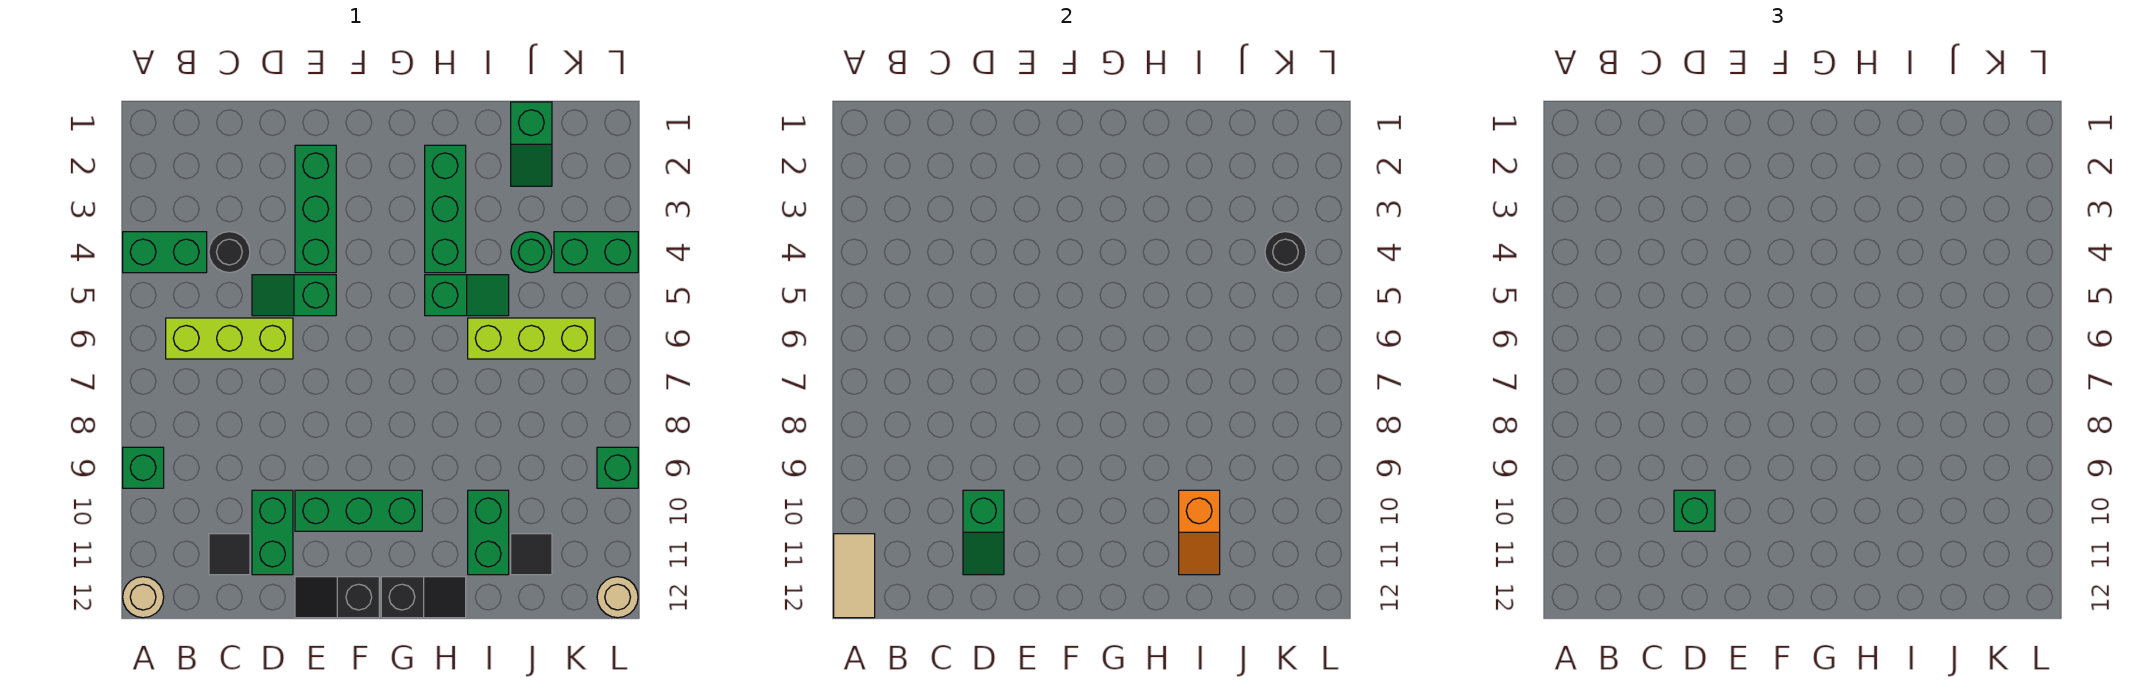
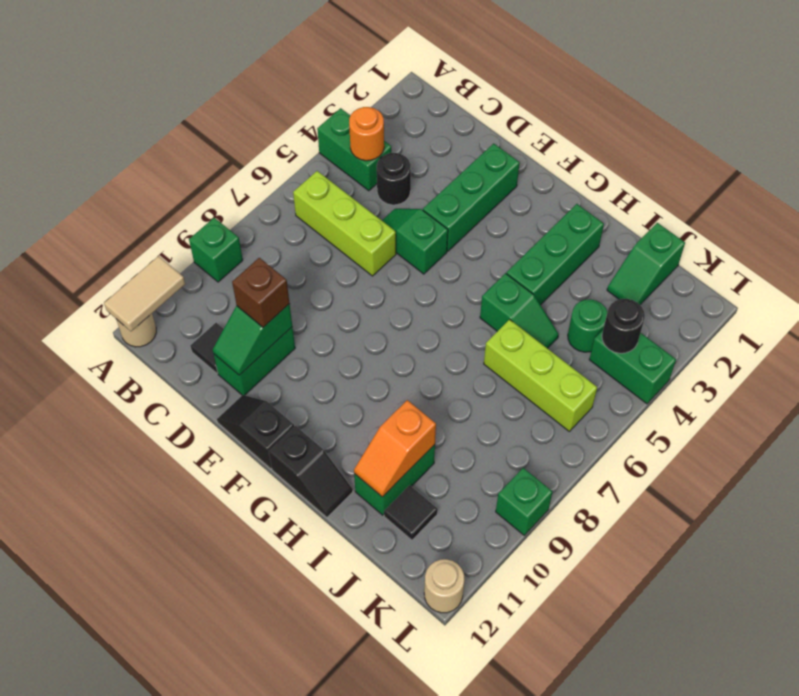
none -> orange round brick B4 level 2
green brick D10 level 3 -> brown brick D10 level 3
green brick E10:G10 level 1 -> none

